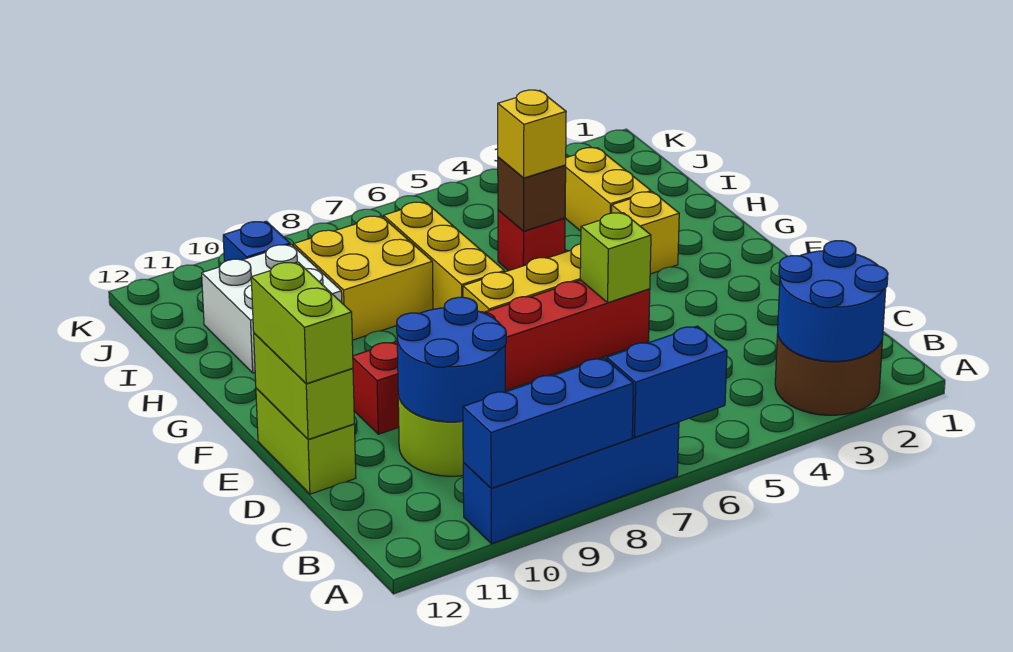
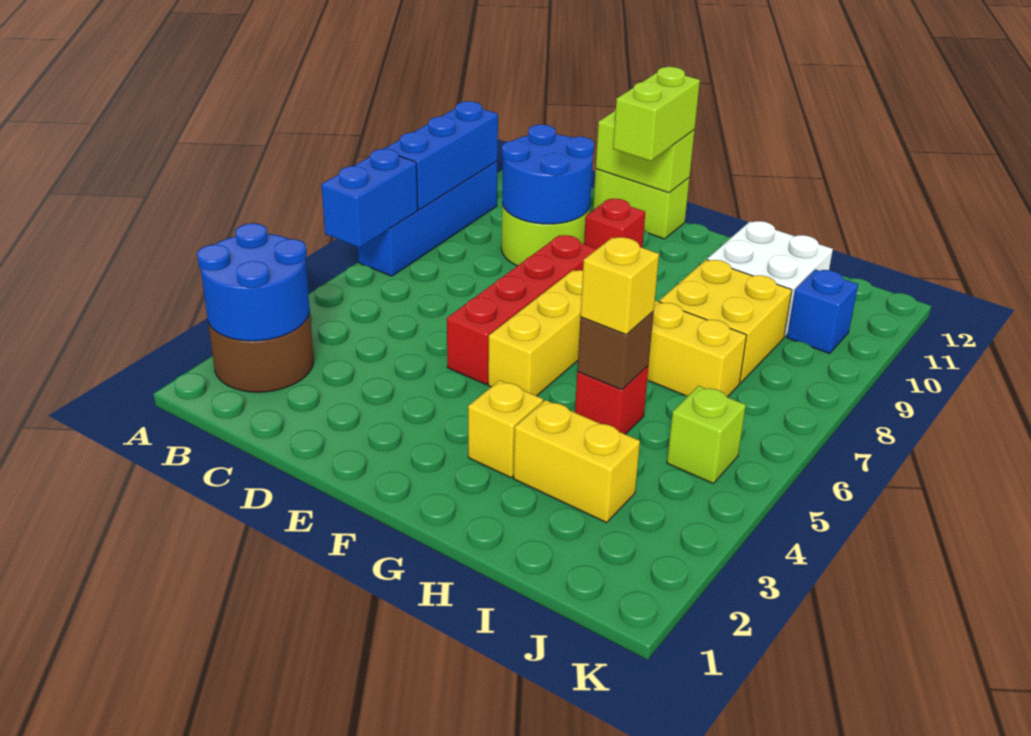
lime brick D12:E12 level 3 -> lime brick E11:E12 level 3
lime brick E5 level 2 -> lime brick J5 level 1

